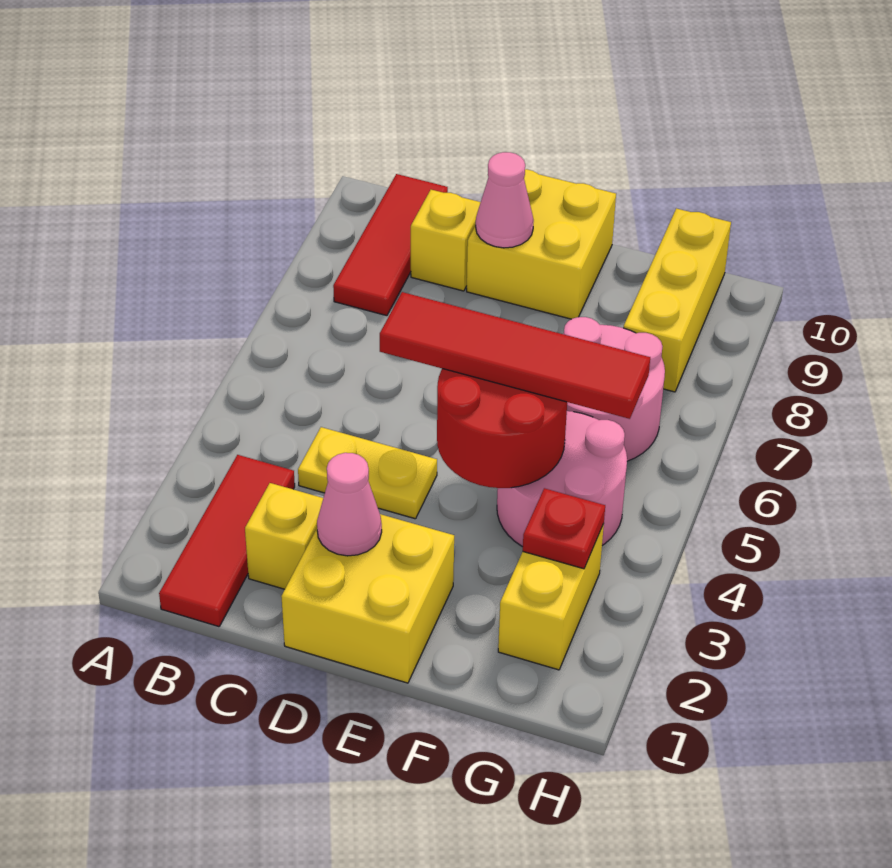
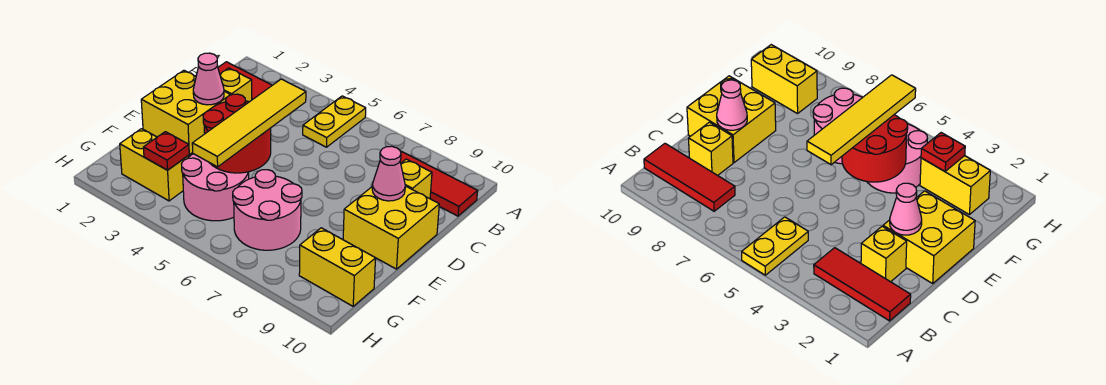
yellow plate C4:D4 level 1 -> yellow plate A5:B5 level 1
red tile D5:G5 level 3 -> yellow tile D5:G5 level 3
yellow brick G8:G10 level 1 -> yellow brick G9:G10 level 1

